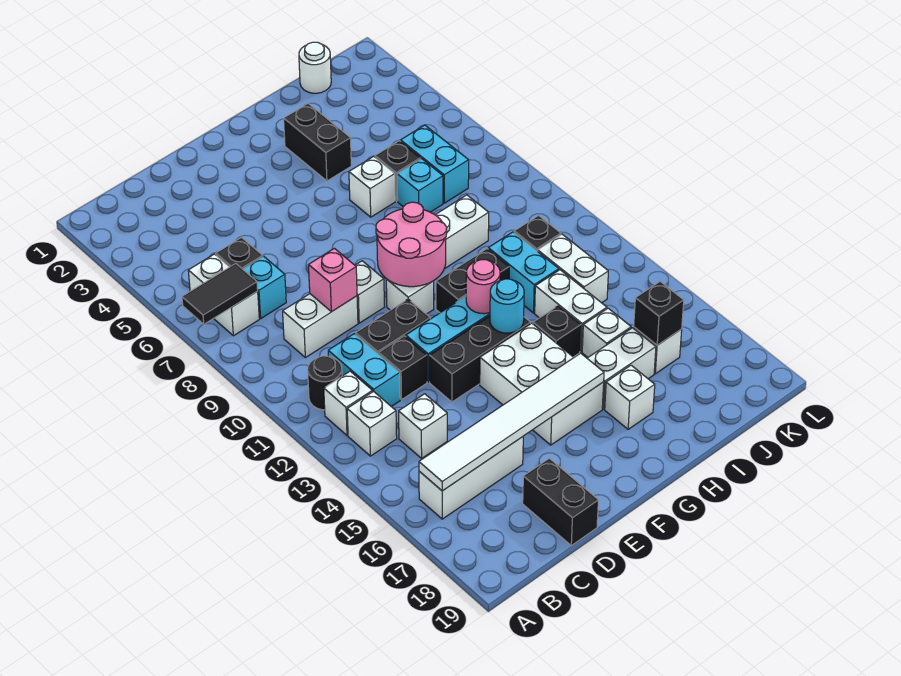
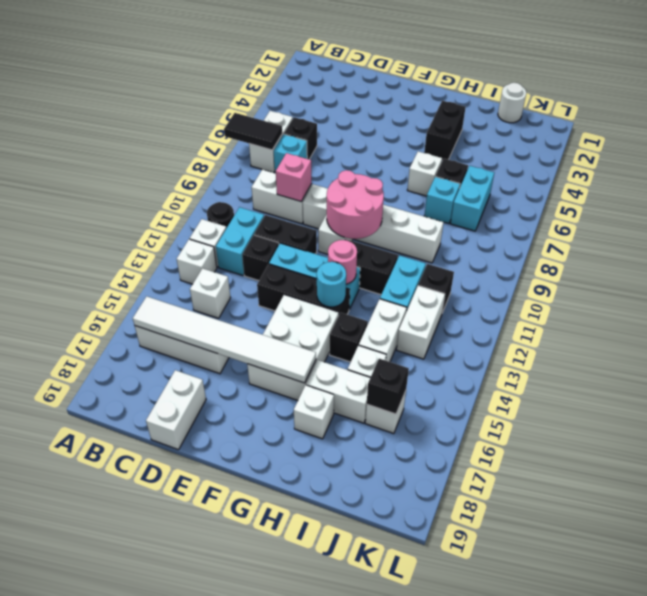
black brick D18:D19 level 1 -> white brick D18:D19 level 1

